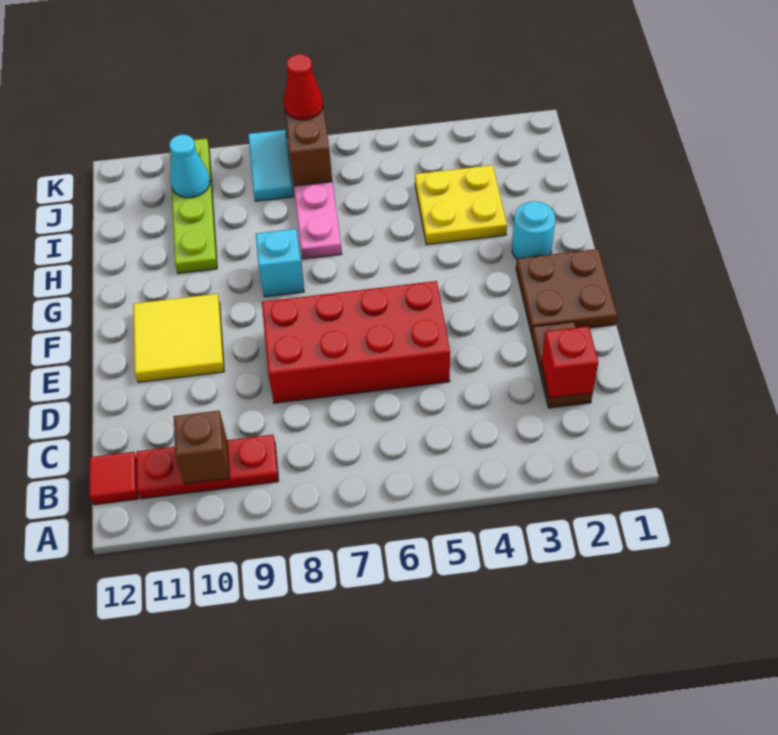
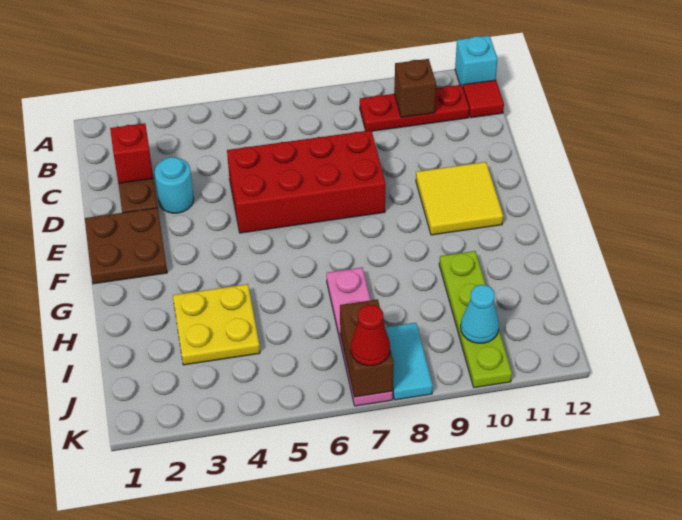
cyan round brick G2 level 1 -> cyan round brick D3 level 1
cyan brick G8 level 1 -> cyan brick A12 level 1

